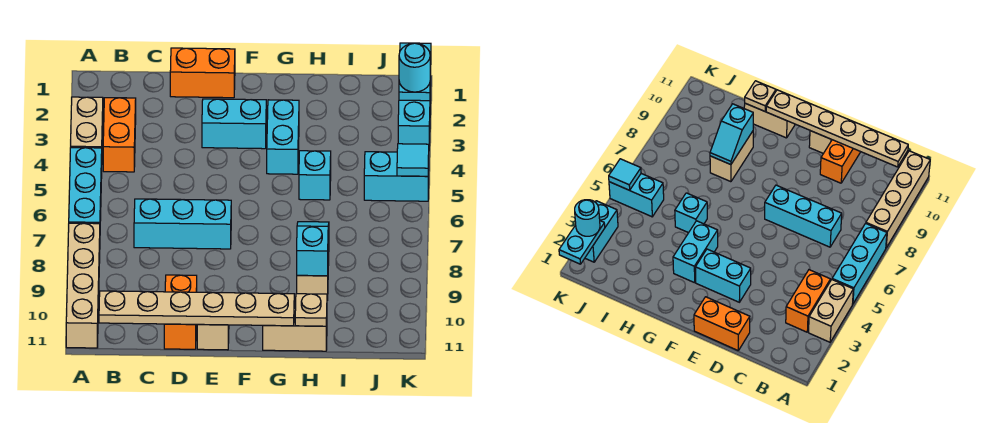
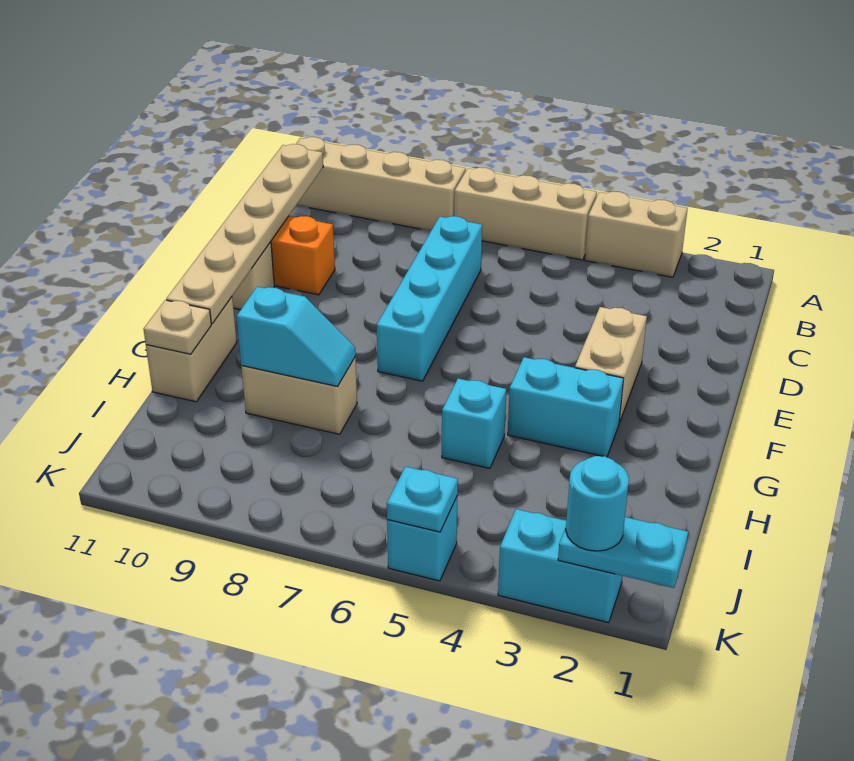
cyan brick A5:A7 level 1 -> tan brick A5:A7 level 1
orange brick B3:B4 level 1 -> none
cyan brick C7:E7 level 1 -> cyan brick C7:F7 level 1
orange brick D1:E1 level 1 -> none
cyan brick E3:F3 level 1 -> tan brick E3:F3 level 1
cyan brick J5:K5 level 1 -> cyan brick K5 level 1
cyan tile K5 level 2 -> cyan plate K5 level 2

